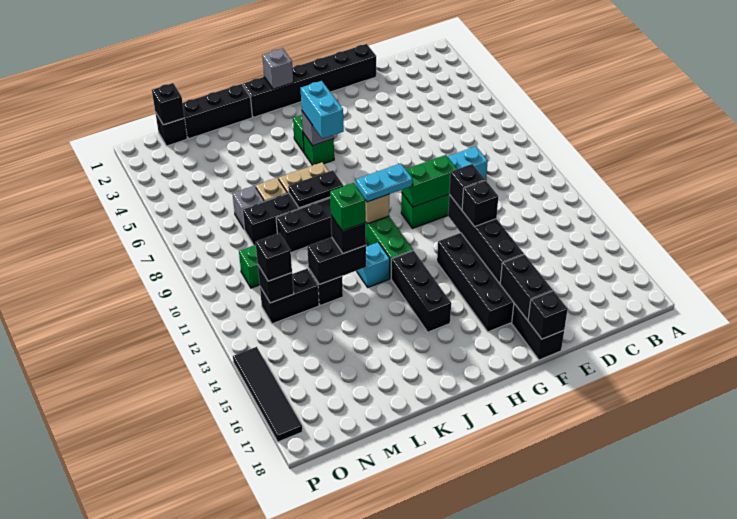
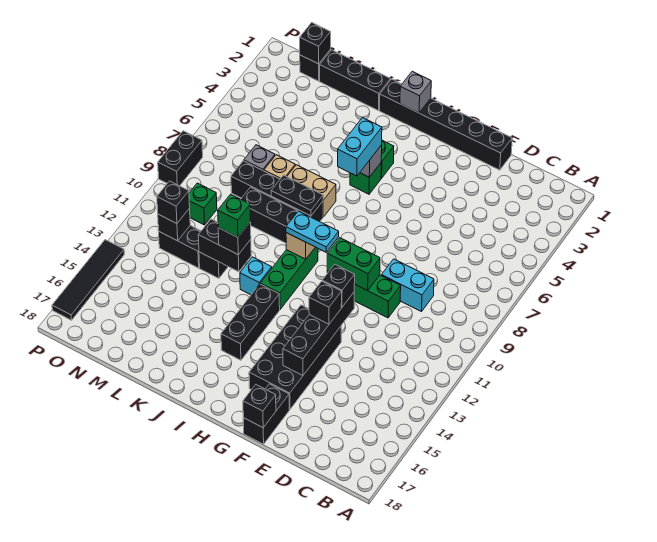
black brick F16:F17 level 2 -> black brick P8:P9 level 1

